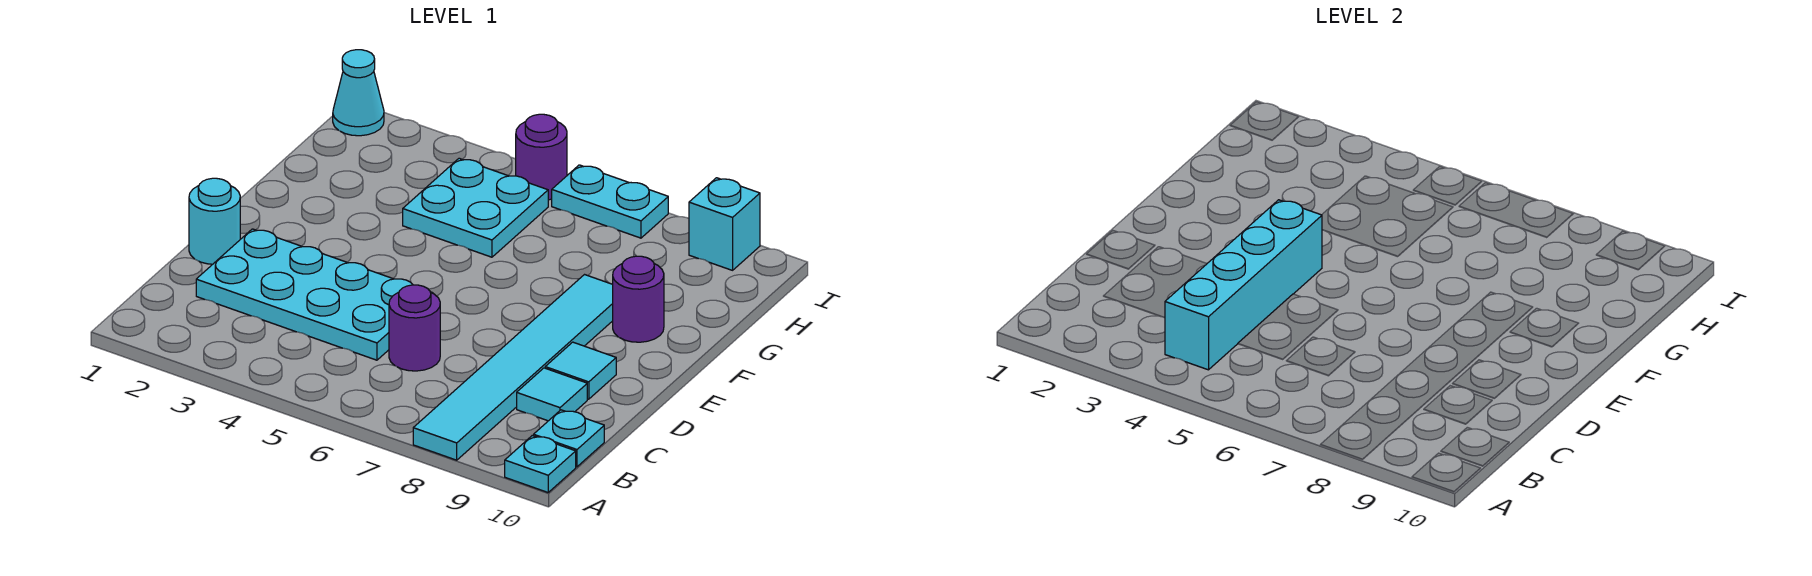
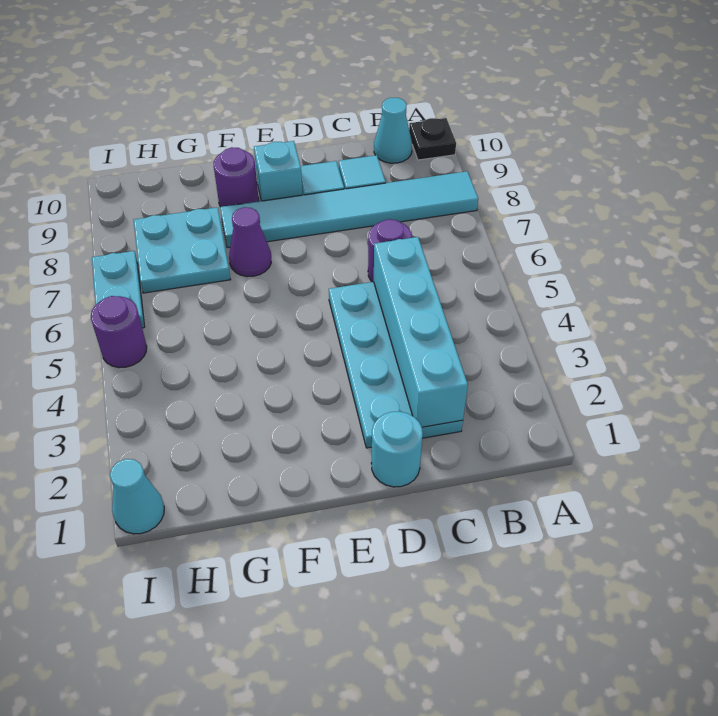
cyan plate A10 level 1 -> black plate A10 level 1
cyan brick B4:E4 level 2 -> cyan brick C2:C5 level 2
cyan plate B10 level 1 -> cyan cone B10 level 1
none -> purple cone F7 level 1
cyan plate G4:H5 level 1 -> cyan plate G7:H8 level 1
cyan brick I9 level 1 -> cyan brick E9 level 1

